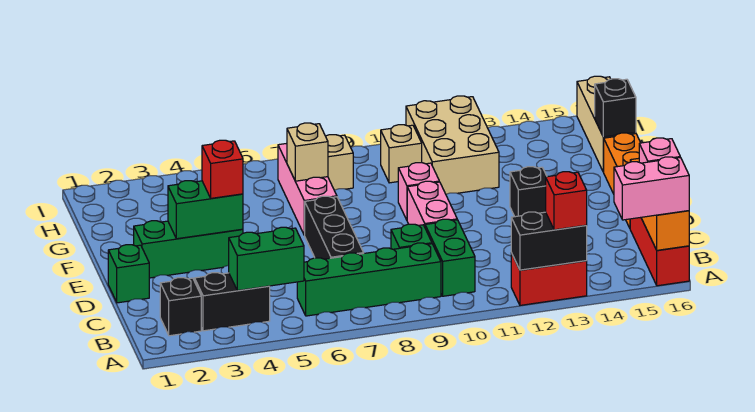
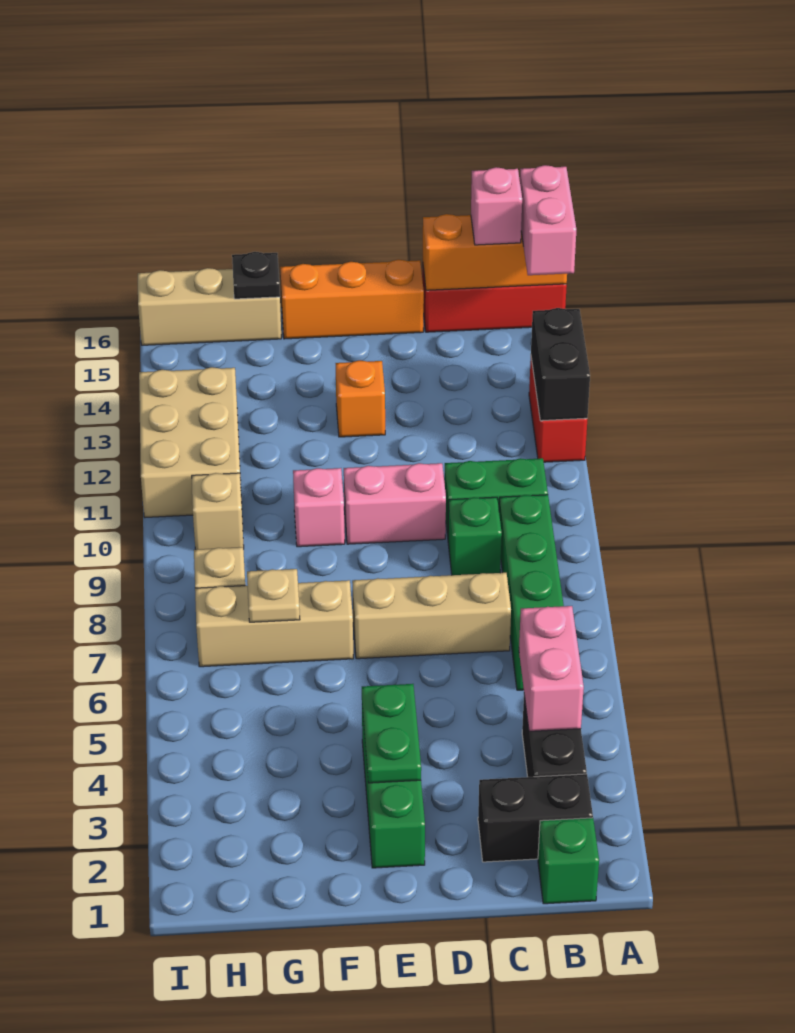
red brick A13 level 3 -> none
black brick B2 level 1 -> black brick B2:C2 level 1
green brick B4:B5 level 2 -> pink brick B4:B5 level 2
black brick C7:E7 level 1 -> tan brick C7:E7 level 1
green brick D1 level 1 -> green brick B1 level 1
green brick E3:E4 level 2 -> green plate E3:E4 level 2
red brick E4 level 3 -> none
black brick E13 level 1 -> orange brick E13 level 1
pink brick F7:H7 level 1 -> tan brick F7:H7 level 1
tan brick G7 level 2 -> tan plate G7 level 2
tan brick G11:I12 level 1 -> tan brick H11:I13 level 1
black brick G16 level 2 -> black plate G16 level 2

